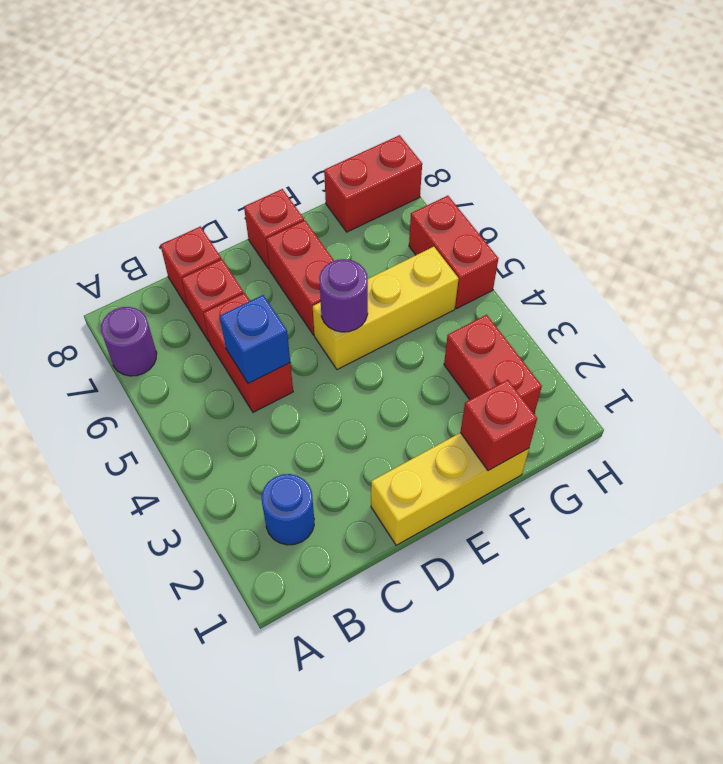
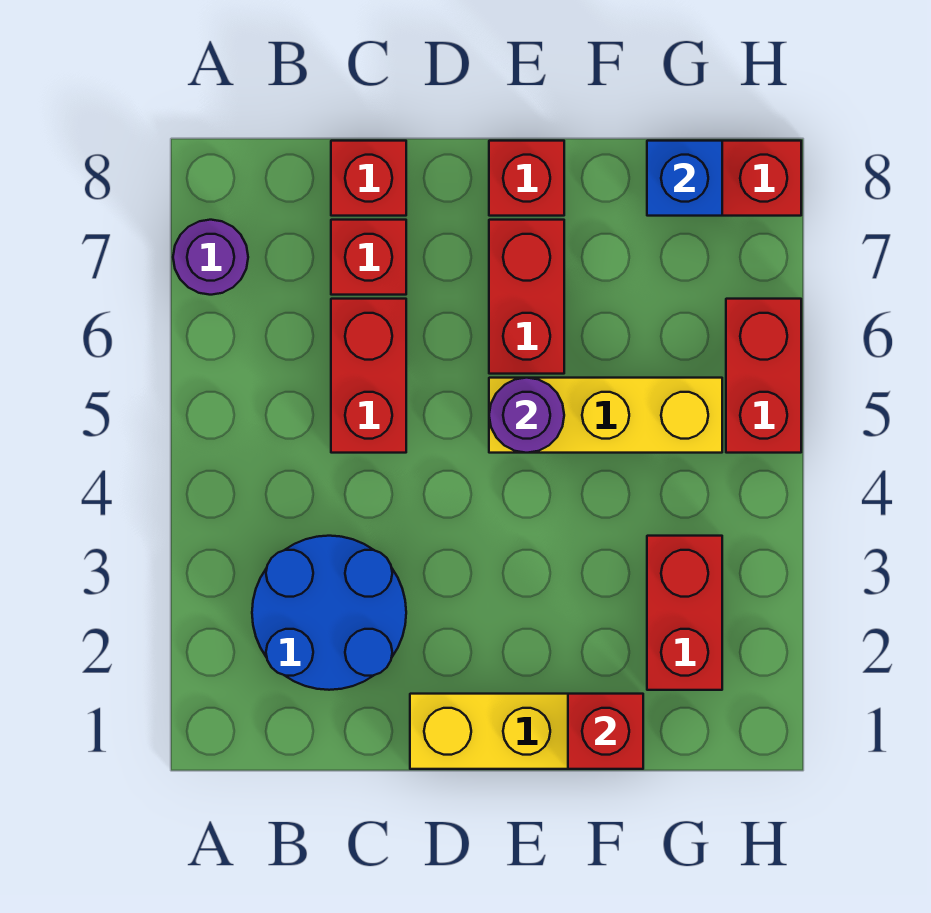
blue round brick B2 level 1 -> blue round brick B2:C3 level 1
blue brick C5 level 2 -> blue brick G8 level 2

